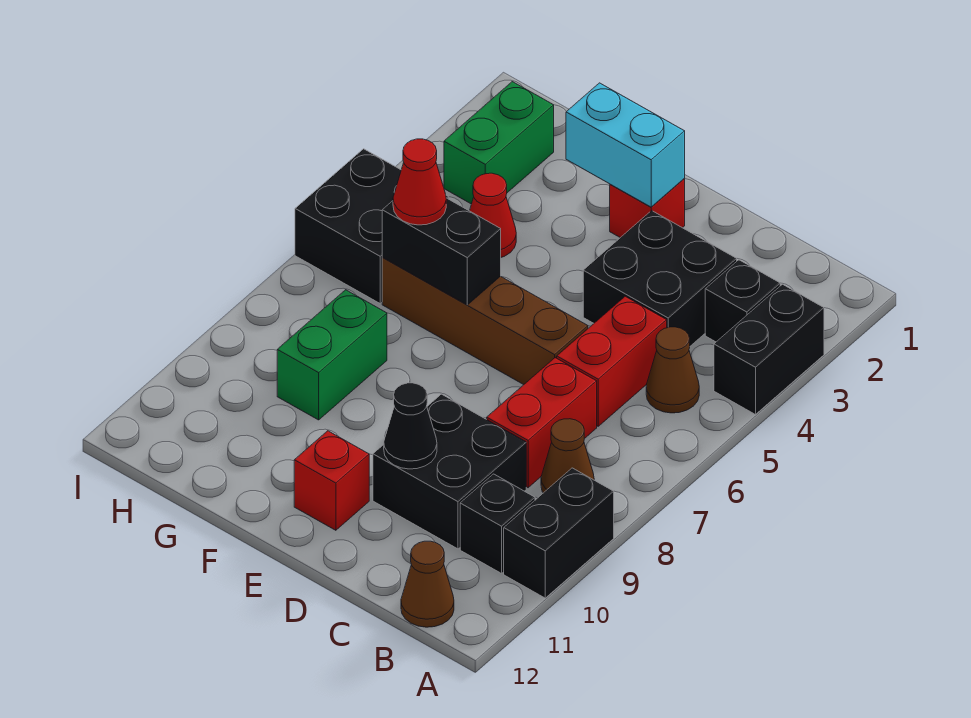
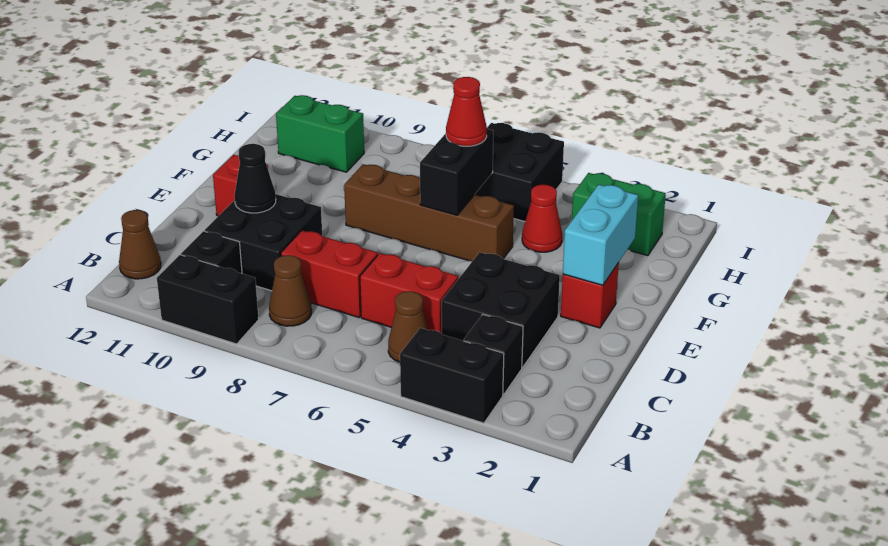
brown brick D6:G6 level 1 -> brown brick F5:F8 level 1
green brick G8:G9 level 1 -> green brick H10:H11 level 1

